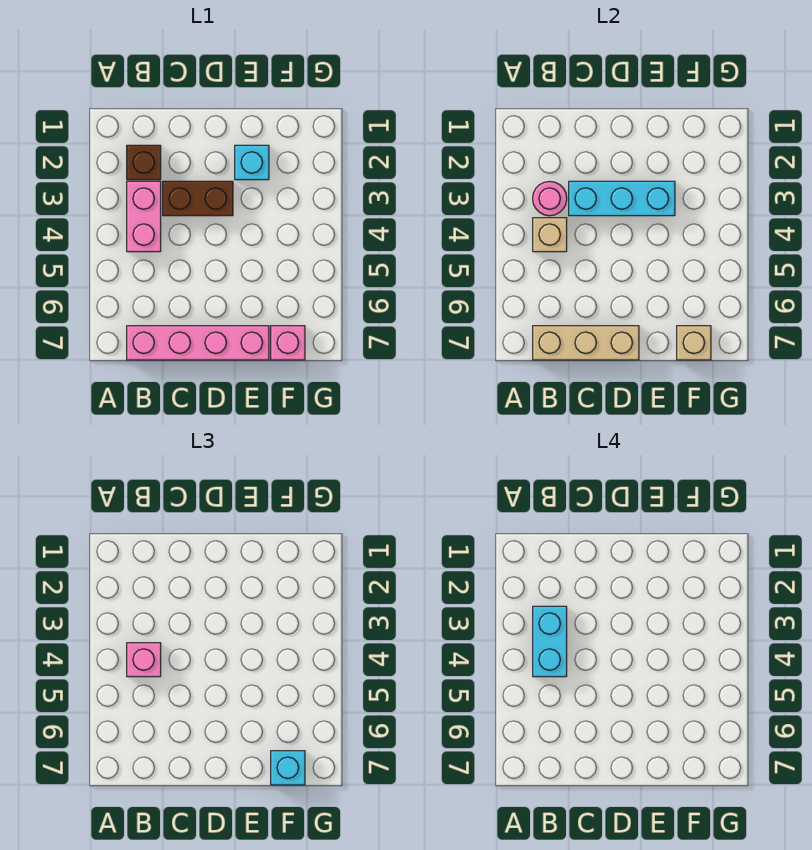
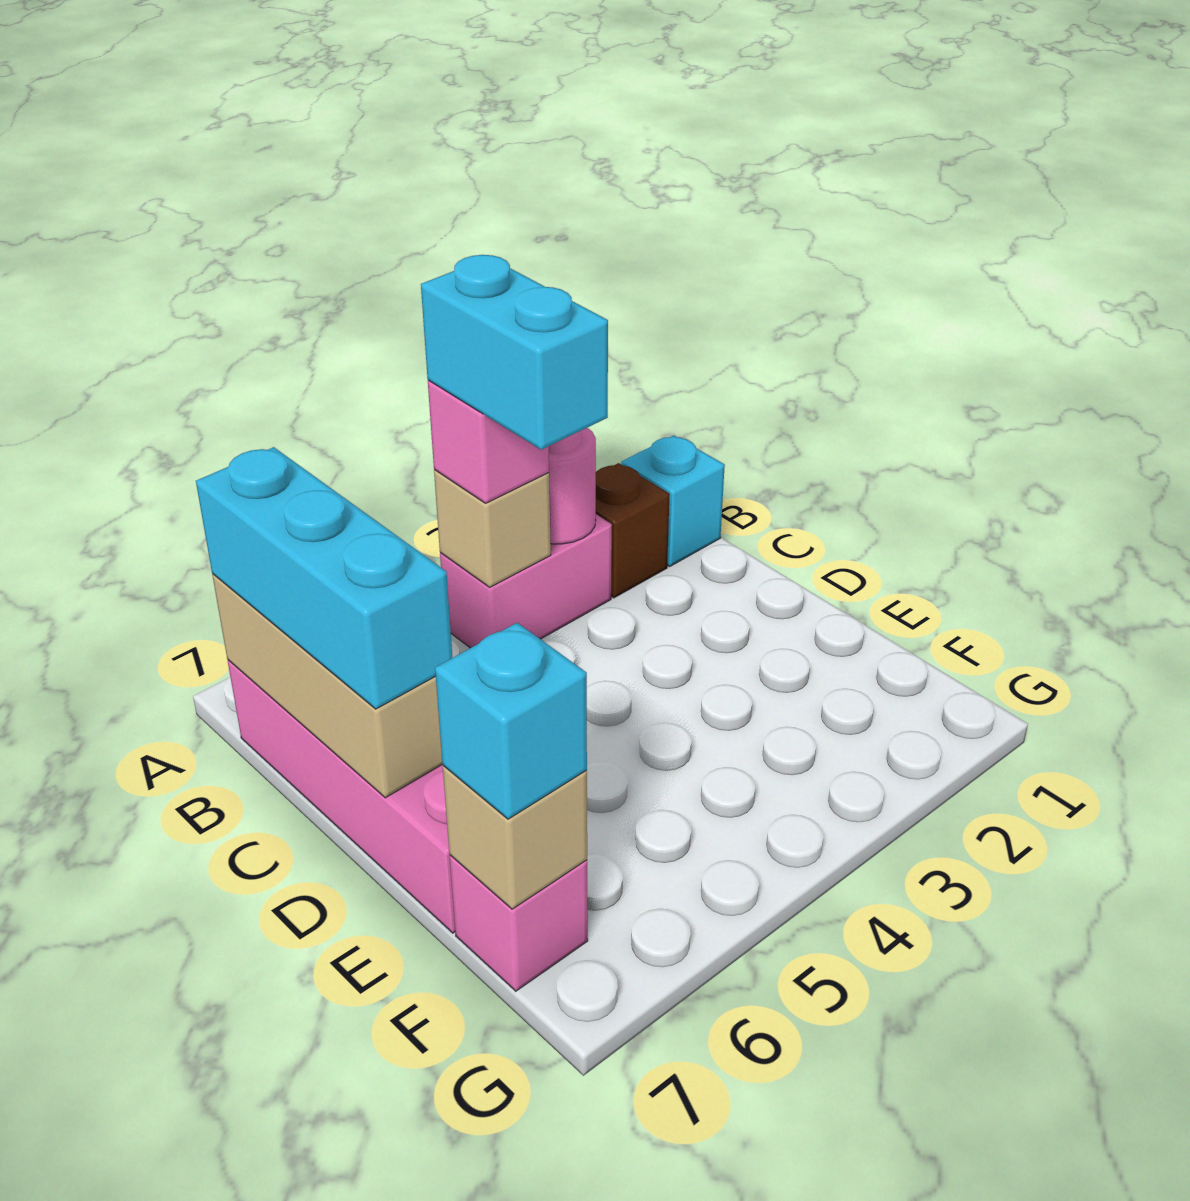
cyan brick B3:B4 level 4 -> cyan brick B4:C4 level 4
brown brick C3:D3 level 1 -> none
cyan brick C3:E3 level 2 -> cyan brick B7:D7 level 3
cyan brick E2 level 1 -> cyan brick B1 level 1

